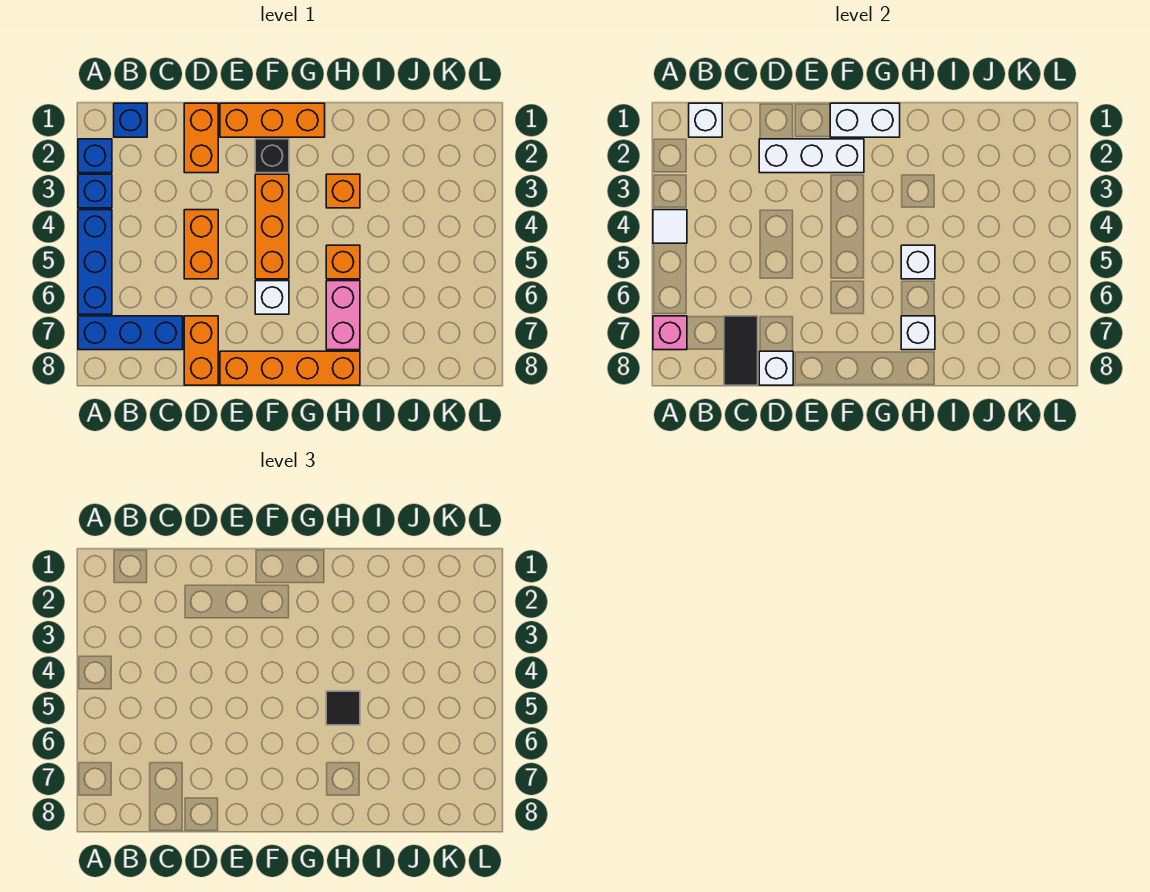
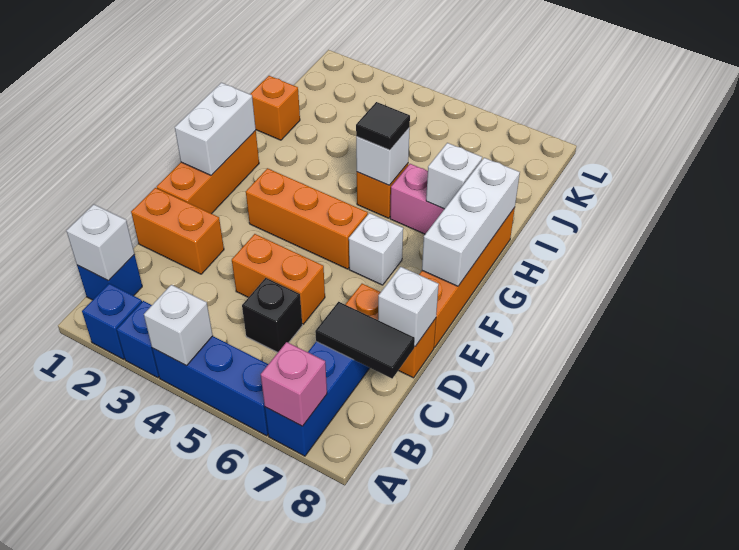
white tile A4 level 2 -> white brick A4 level 2
white brick D2:F2 level 2 -> white brick F8:H8 level 2
black brick F2 level 1 -> black brick C5 level 1
orange brick H3 level 1 -> orange brick I1 level 1

